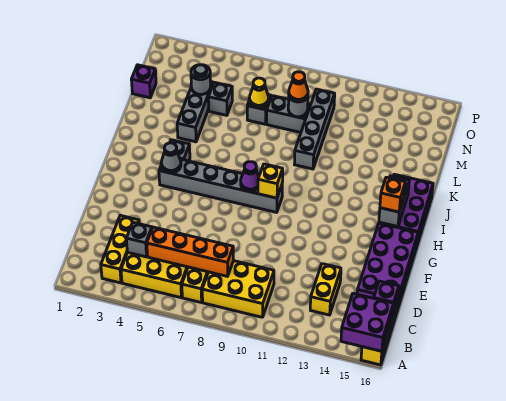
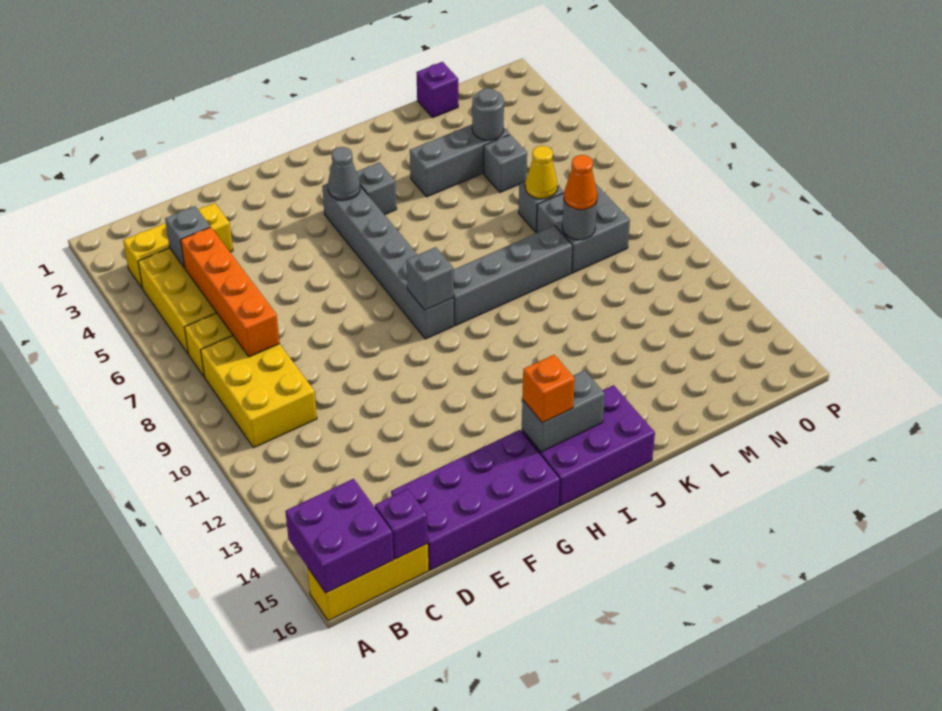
yellow brick C13:D13 level 1 -> none
purple cone H8 level 2 -> none
yellow brick H9 level 2 -> grey brick H9 level 2
grey brick K10:N10 level 1 -> grey brick I9:L9 level 1
grey brick M8:M9 level 1 -> grey brick M8:N9 level 1

